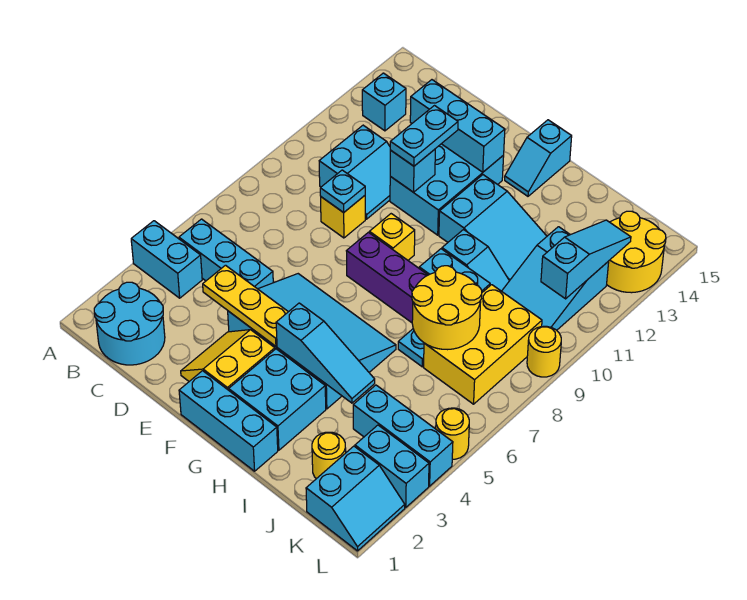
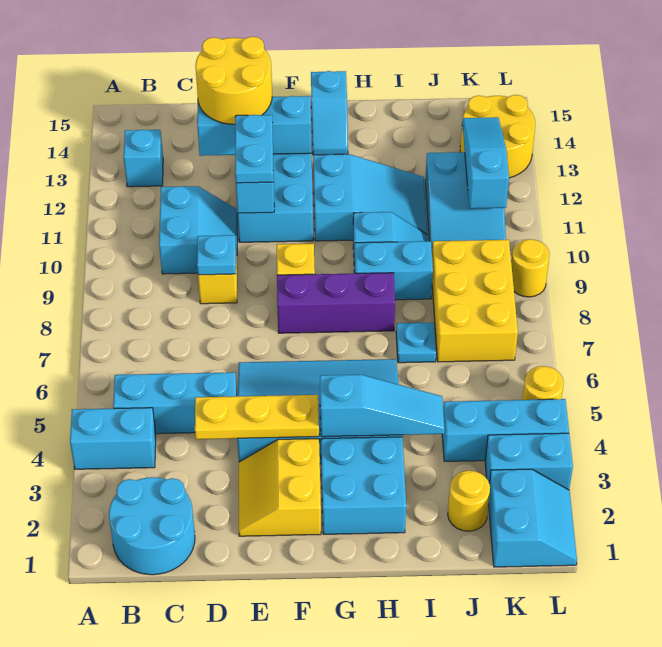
cyan brick F1:H1 level 1 -> none
yellow round brick I7:J8 level 2 -> yellow round brick D13:E14 level 3

